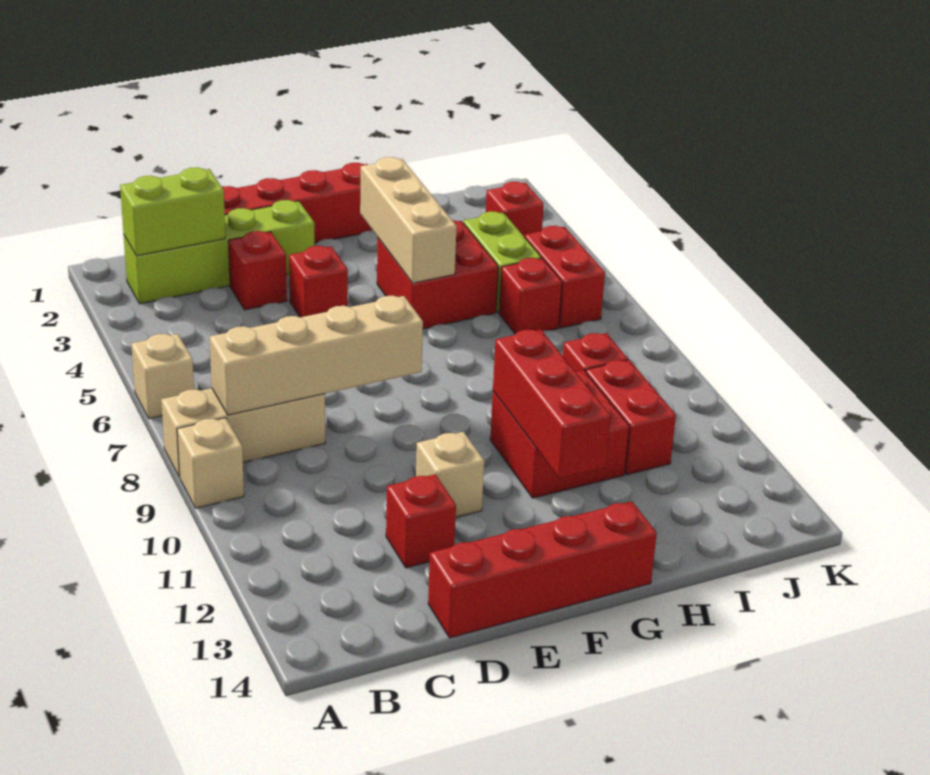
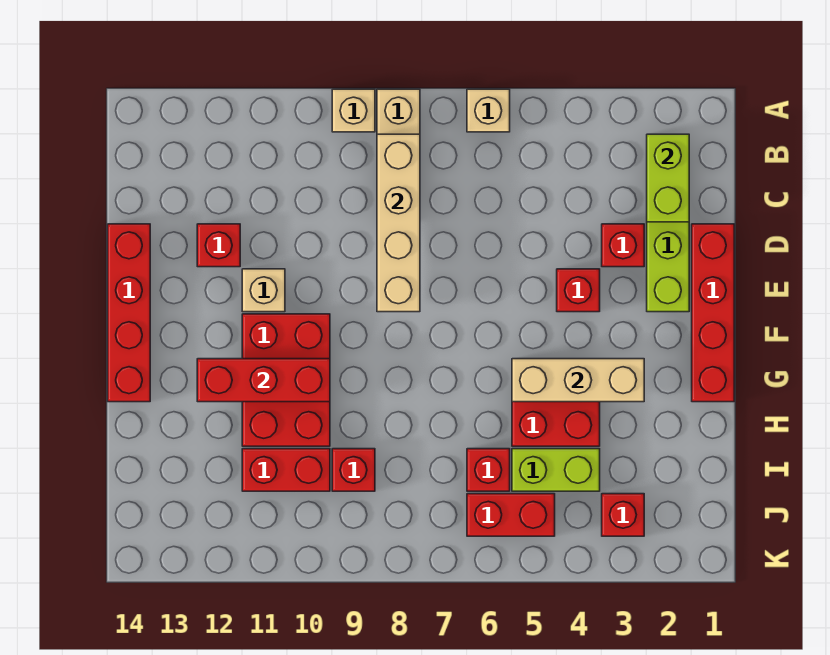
red brick G10:H11 level 1 -> red brick F10:H11 level 1

